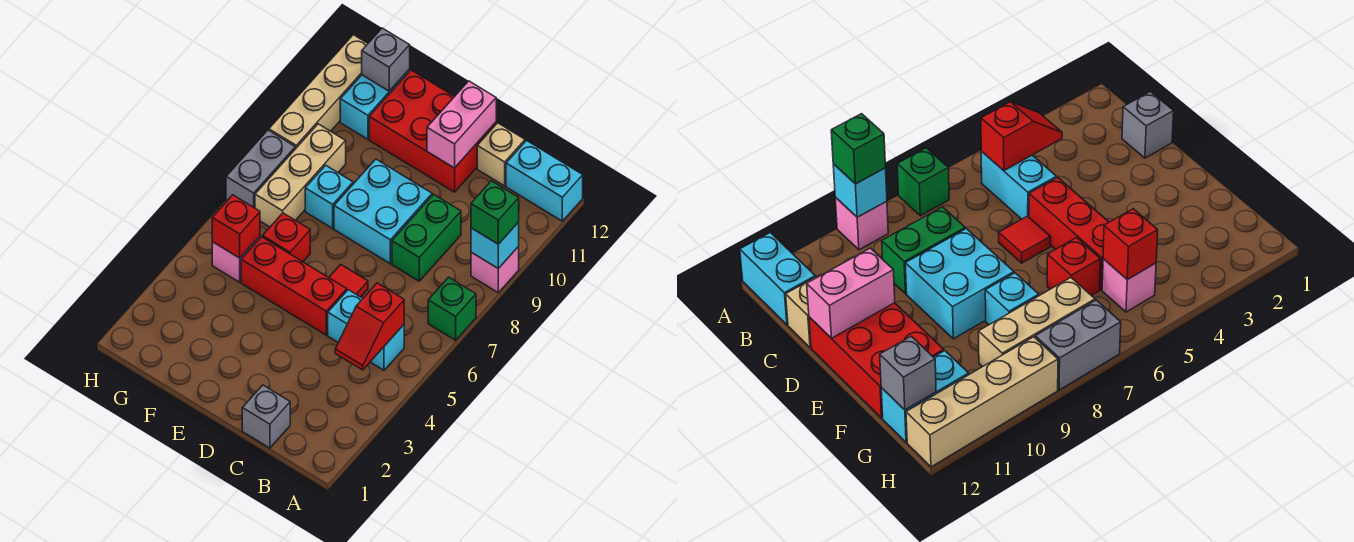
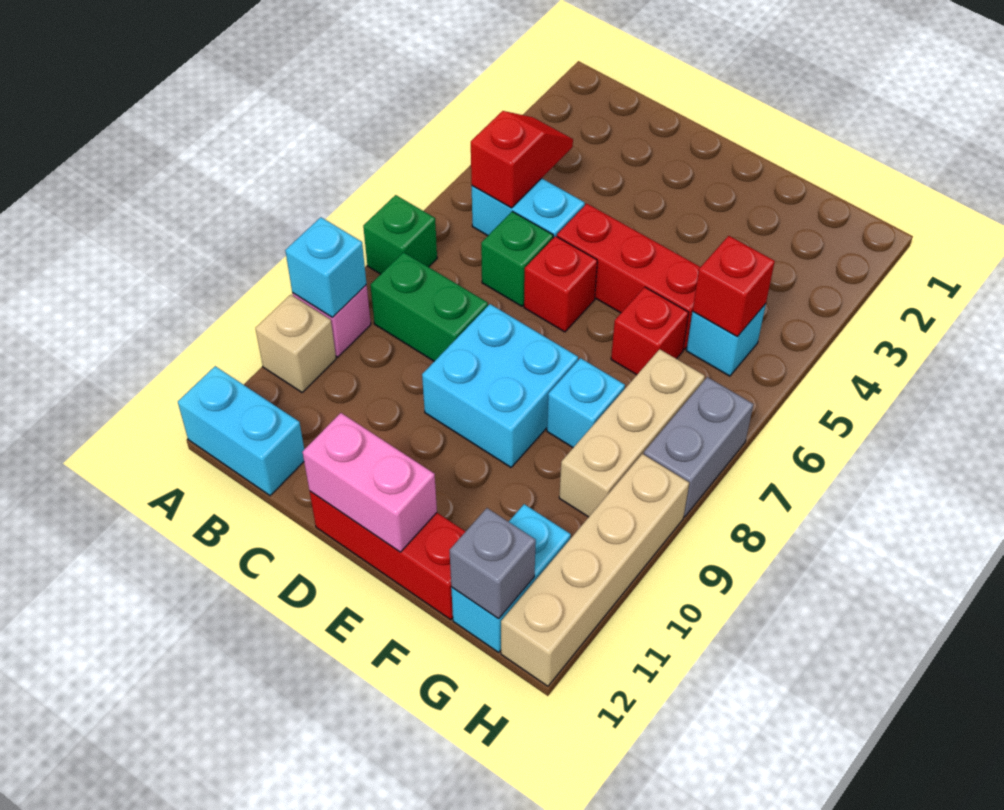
green brick A9 level 3 -> green brick C6 level 1
grey brick C1 level 1 -> none
green brick C8:C9 level 1 -> green brick B8:C8 level 1
tan brick C12 level 1 -> tan brick A10 level 1
red tile D6 level 1 -> red brick D6 level 1
red brick D11:F12 level 1 -> red brick D12:F12 level 1
pink brick D11:D12 level 2 -> pink brick D12:E12 level 2
pink brick G5 level 1 -> cyan brick G5 level 1

